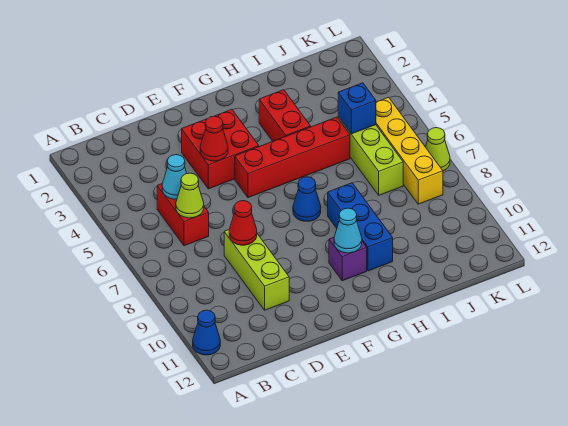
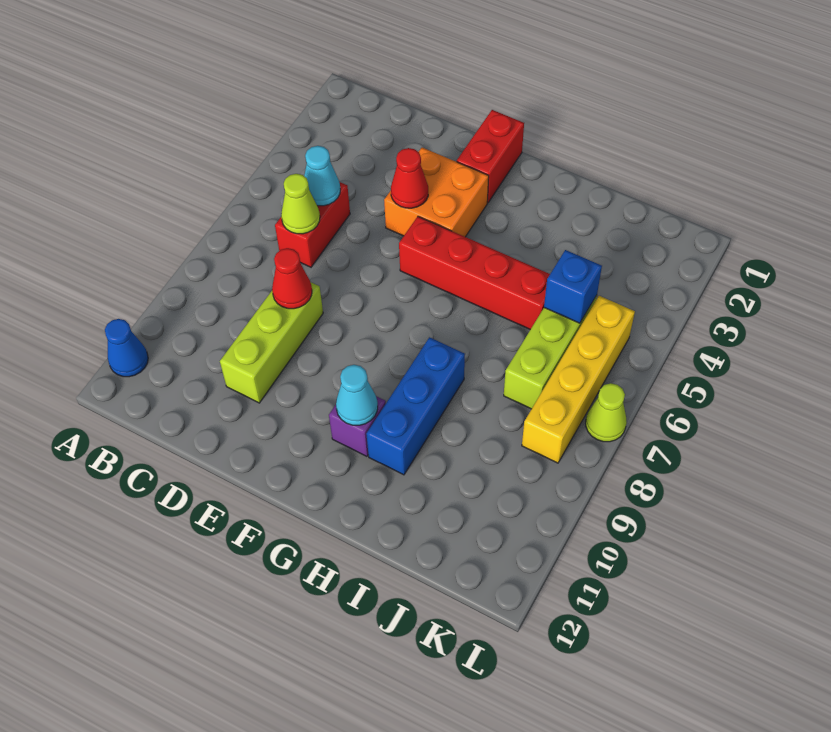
red brick E3:F4 level 1 -> orange brick E3:F4 level 1
blue cone G7 level 1 -> none
red brick H3:H4 level 1 -> red brick F1:F2 level 1

